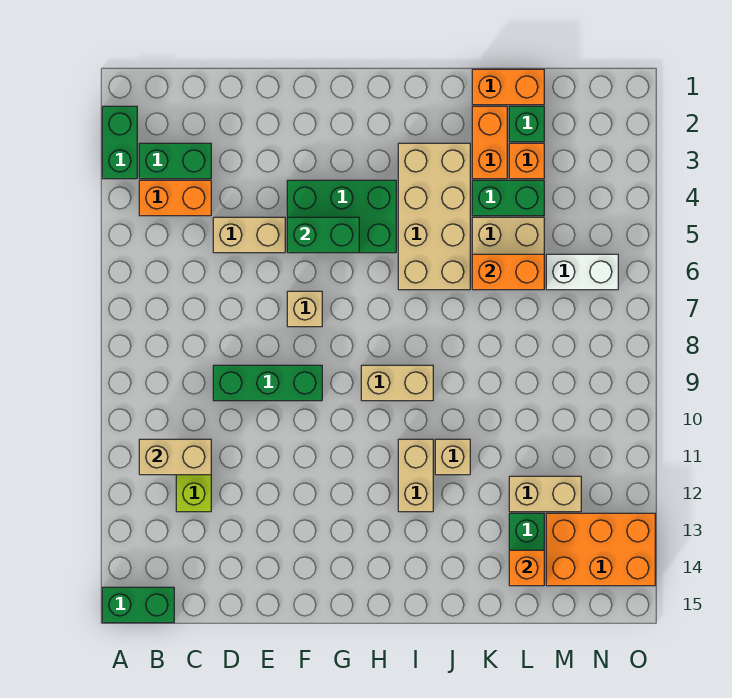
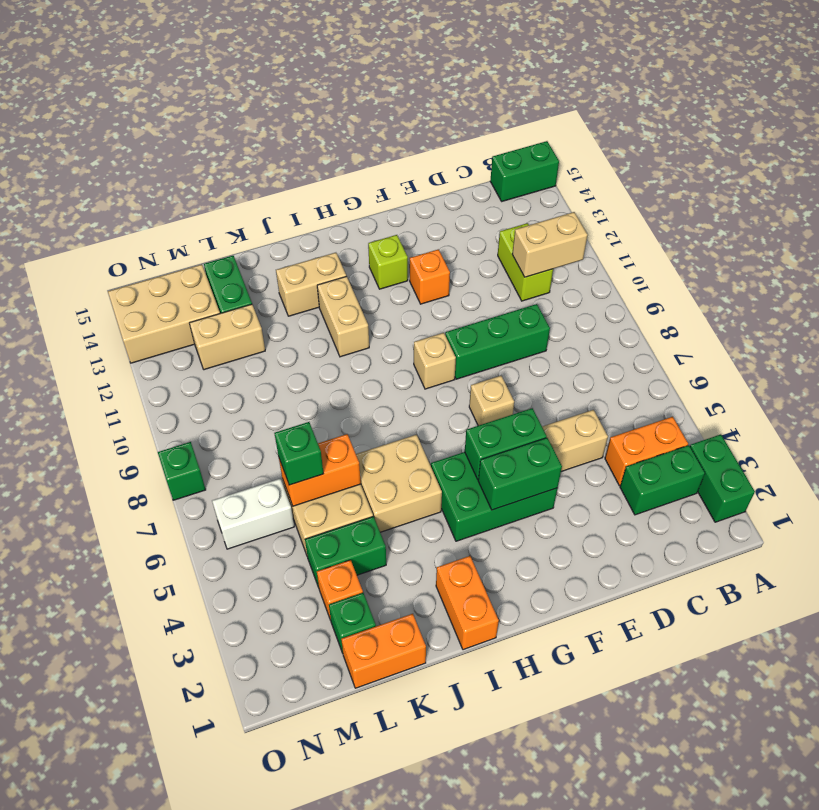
none -> green brick F4:G4 level 2
none -> lime brick G13 level 1
tan brick H9:I9 level 1 -> tan brick I13:J13 level 1
tan brick I3:J6 level 1 -> tan brick I5:J6 level 1
tan brick J11 level 1 -> tan brick G9 level 1
orange brick K2:K3 level 1 -> orange brick I1:I2 level 1
none -> green brick L6 level 3
orange brick L14 level 2 -> orange brick F12 level 1
orange brick M13:O14 level 1 -> tan brick M13:O14 level 1
none -> green brick O8 level 1

